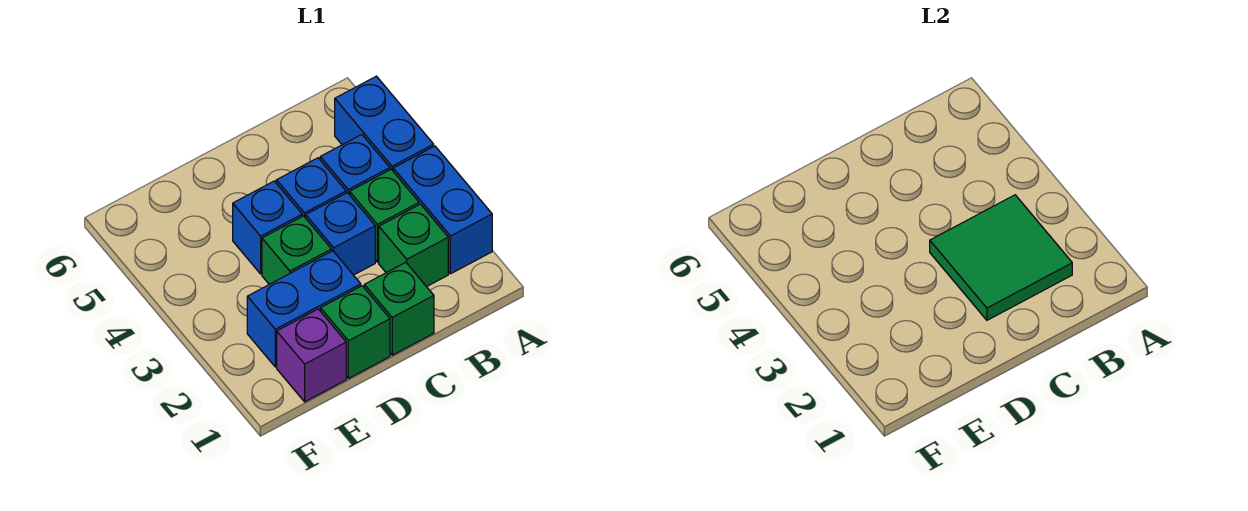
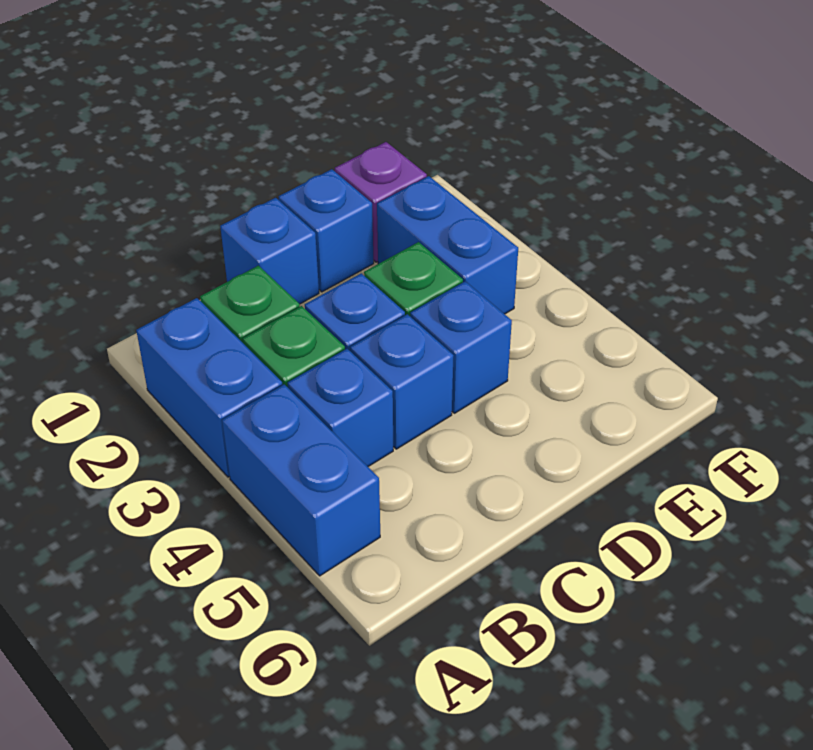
green tile B2:C3 level 2 -> none
green brick C1 level 1 -> blue brick C1 level 1
green brick D1 level 1 -> blue brick D1 level 1
blue brick D2:E2 level 1 -> blue brick E2:E3 level 1

